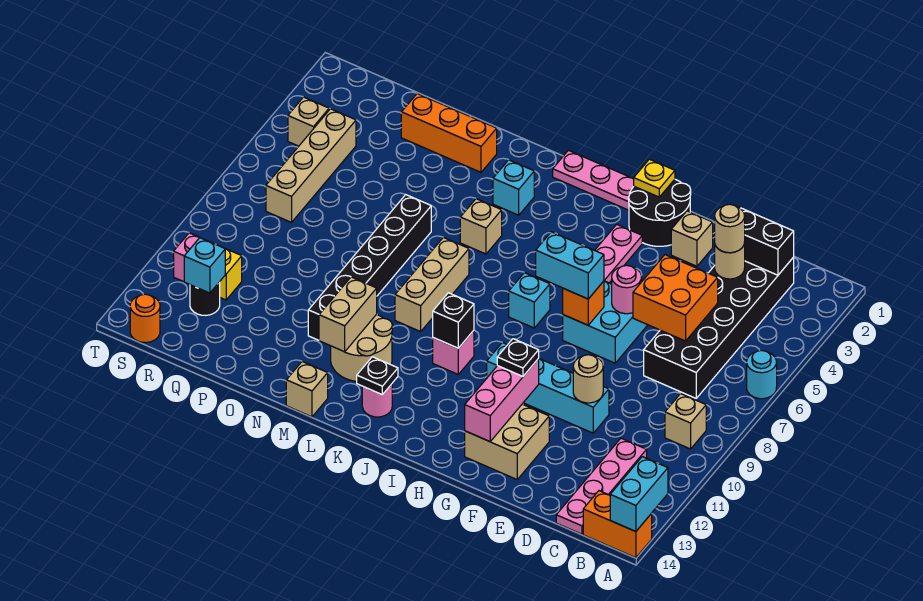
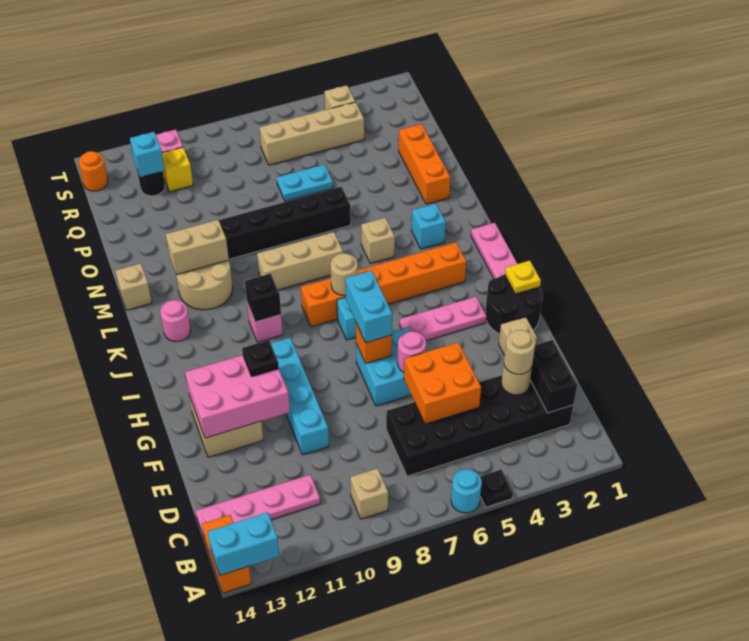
tan round brick E10 level 2 -> tan round brick J7 level 2
pink brick G11:G13 level 2 -> pink brick F11:G13 level 2
none -> orange brick J3:J8 level 1
black plate K13 level 2 -> black plate A5 level 1
none -> cyan plate P6:P7 level 1

